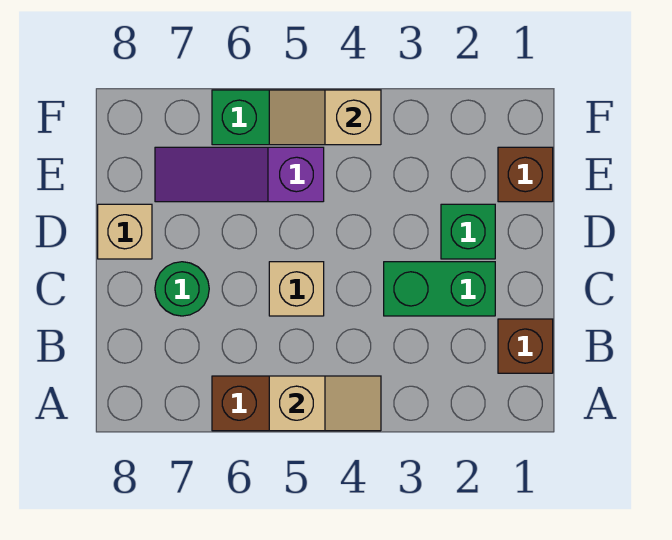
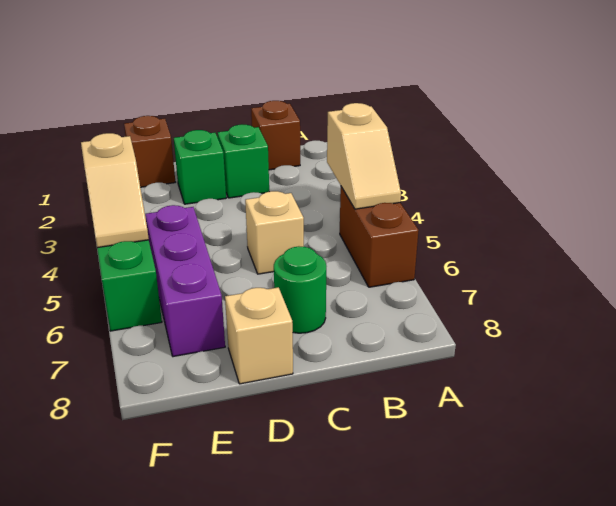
tan slope A4:A5 level 2 top 5 -> tan slope A4:A5 level 2 top 4
green brick C2:C3 level 1 -> green brick C2 level 1
purple slope E5:E7 level 1 top 5 -> purple brick E5:E7 level 1

